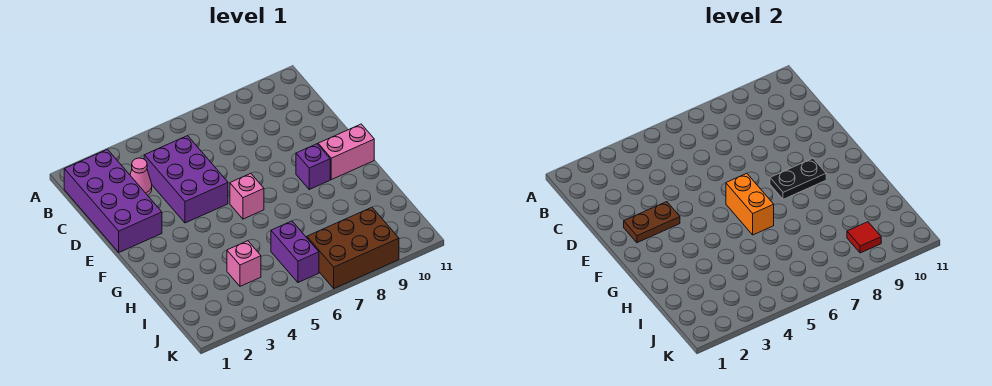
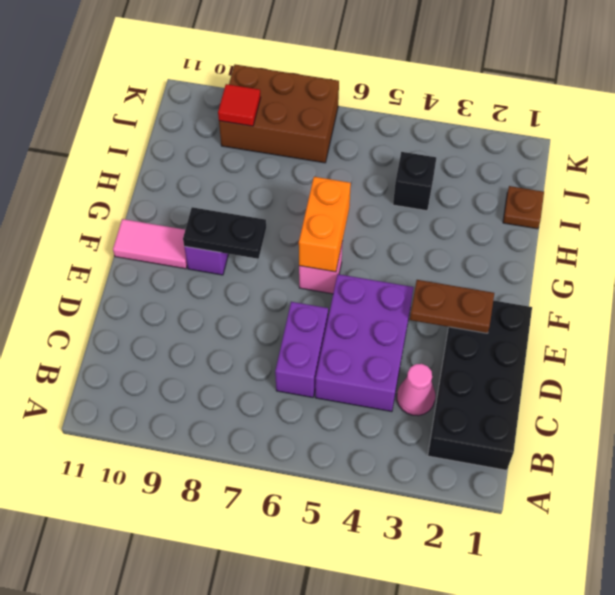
purple brick B1:E2 level 1 -> black brick B1:E2 level 1
pink brick F10:F11 level 1 -> pink tile F10:F11 level 1
none -> brown plate I1 level 1
pink brick I4 level 1 -> black brick I4 level 1
purple brick I6:J6 level 1 -> purple brick C6:D6 level 1

